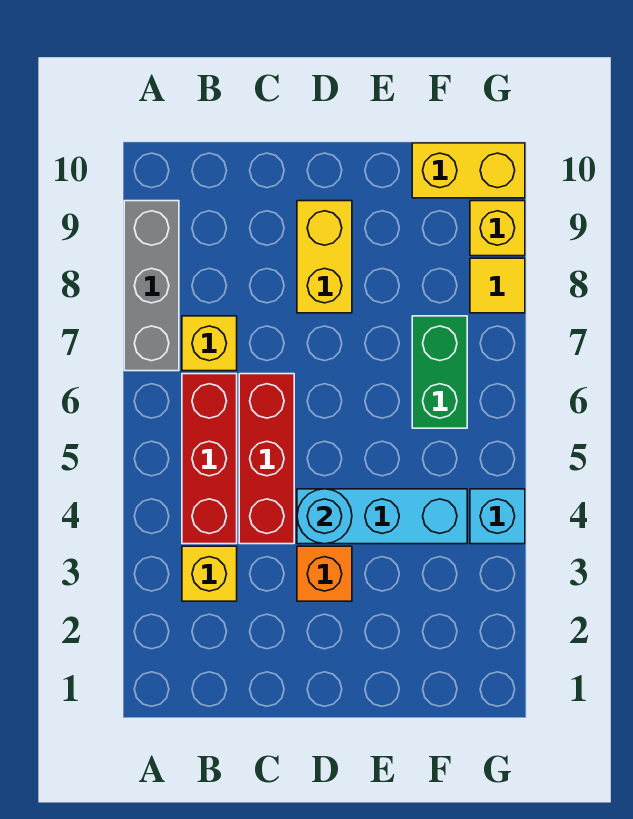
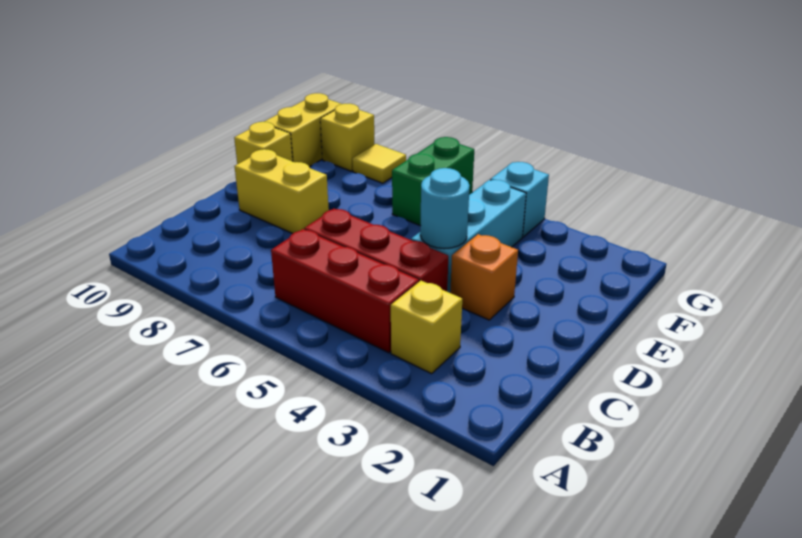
grey brick A7:A9 level 1 -> none
yellow brick B7 level 1 -> yellow brick E10 level 1
green brick F6:F7 level 1 -> green brick F6:G6 level 1

